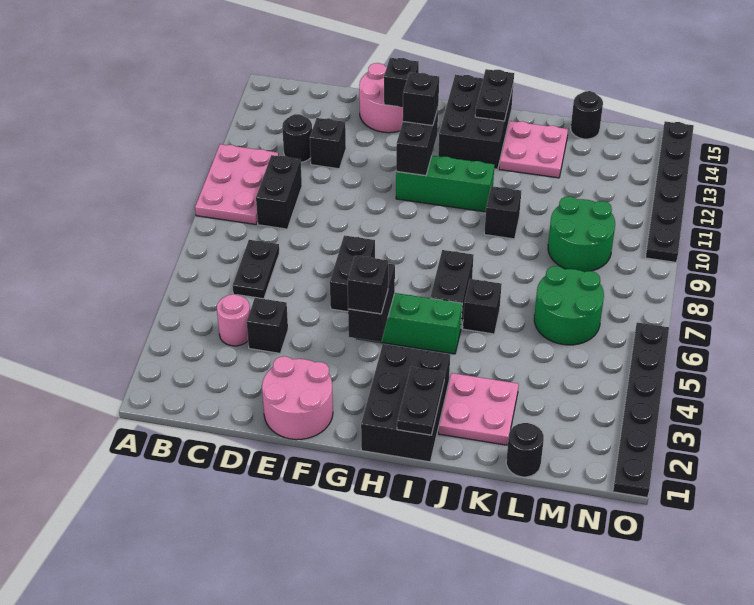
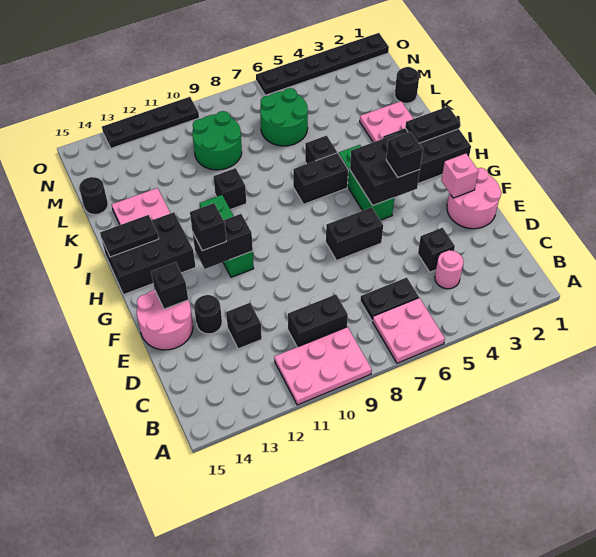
none -> pink plate A6:B7 level 1
black round brick C12 level 1 -> black round brick E13 level 1
none -> pink brick F2 level 2
black brick G4:G5 level 2 -> black brick G4:H5 level 2
black plate O10:O15 level 1 -> black plate O10:O13 level 1

